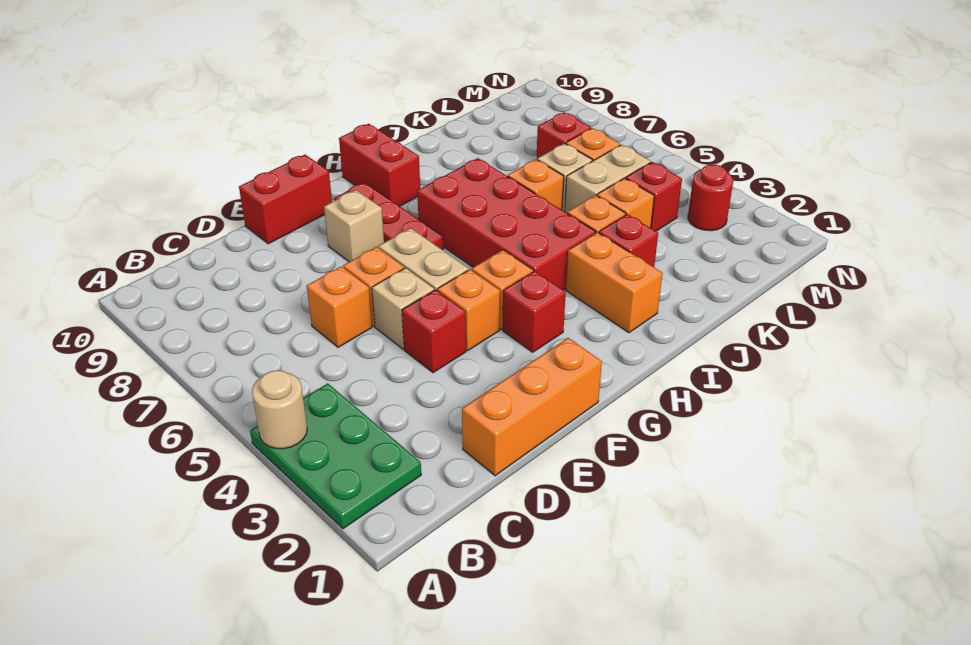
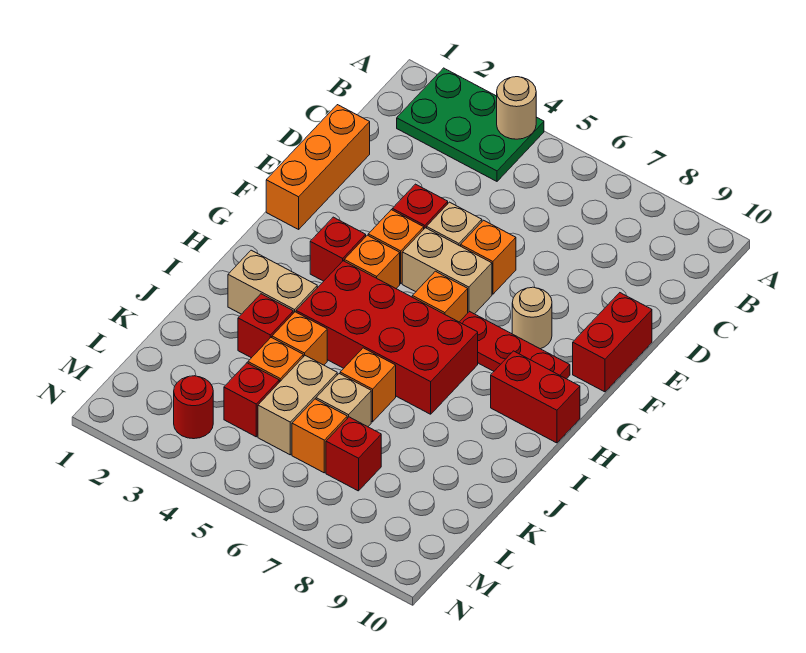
orange brick D6 level 1 -> orange brick G6 level 1
tan brick F8 level 1 -> tan round brick F8 level 1
orange brick I2:I3 level 1 -> tan brick I2:I3 level 1

